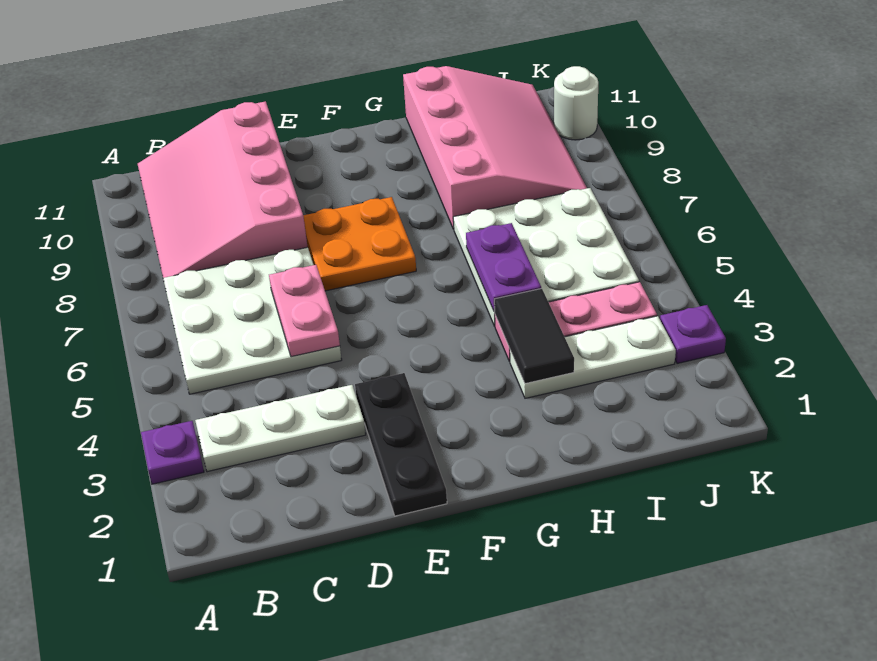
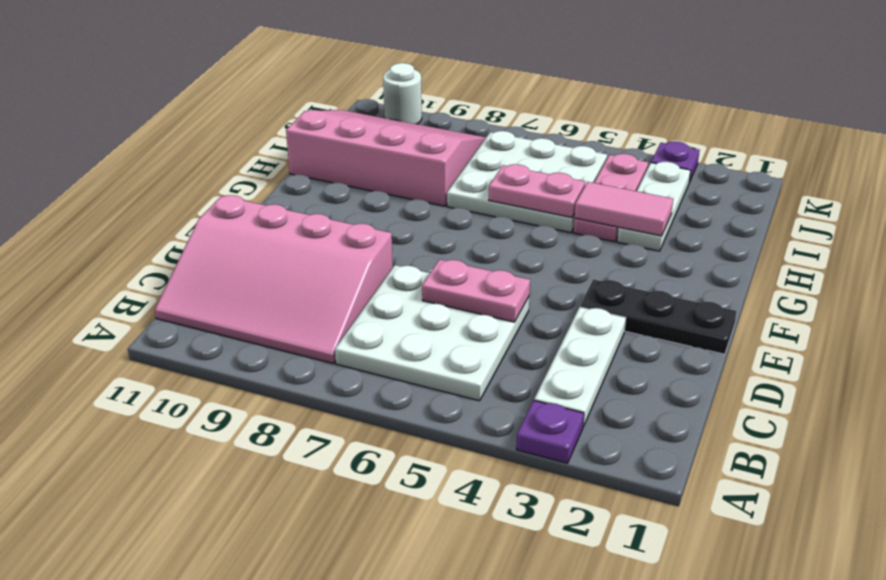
orange plate E7:F8 level 1 -> none
black tile H3:H4 level 2 -> pink tile H3:H4 level 2
purple plate H5:H6 level 2 -> pink plate H5:H6 level 2

